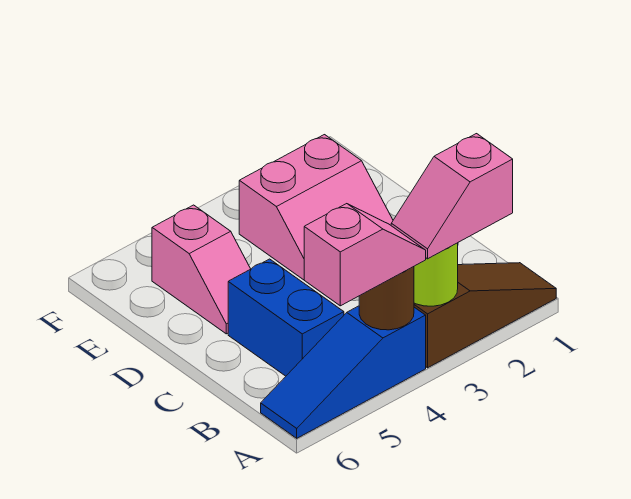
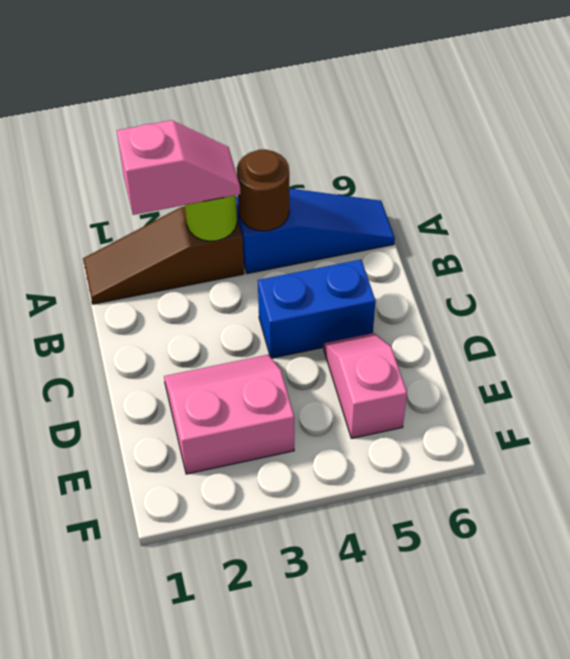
pink slope A4:A5 level 3 top 5 -> none
blue brick B5:C5 level 1 -> blue brick C4:C5 level 1

